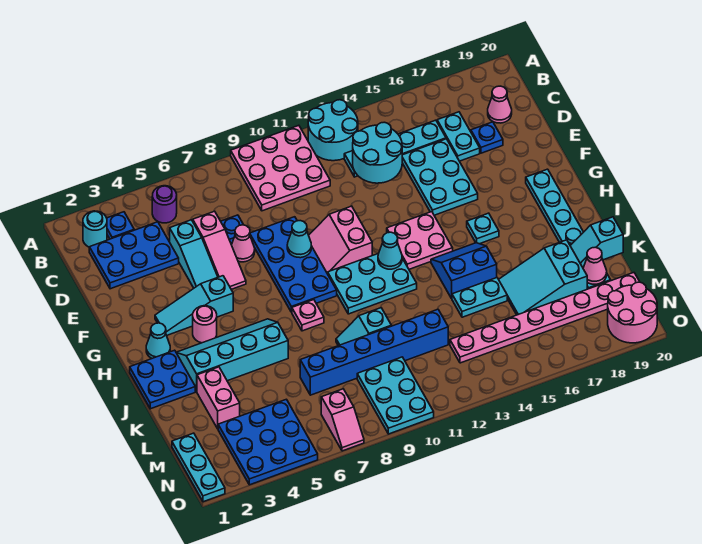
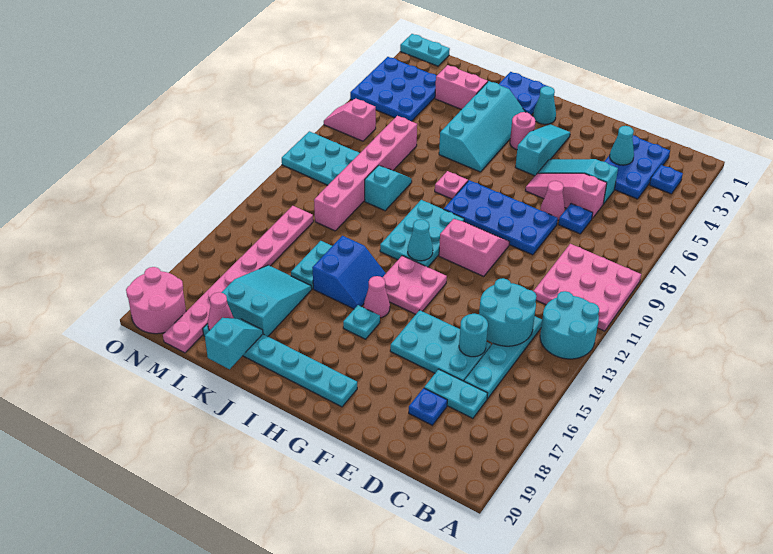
cyan round brick B2 level 1 -> cyan round brick D15 level 2
purple round brick B5 level 1 -> none
pink cone C19 level 1 -> pink cone H15 level 1
cyan cone F9 level 2 -> cyan cone D3 level 2
blue brick L7:L12 level 1 -> pink brick L7:L12 level 1
cyan plate M1:O1 level 1 -> cyan plate N1:O1 level 1

